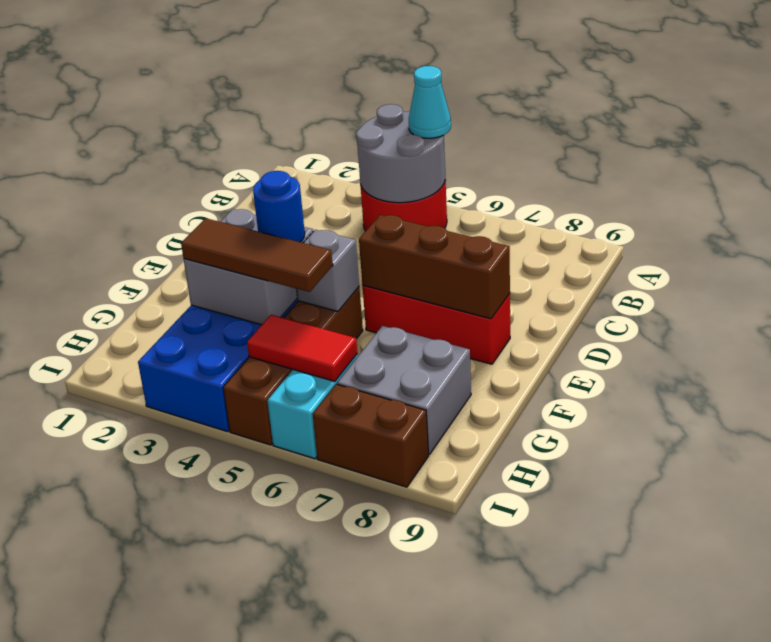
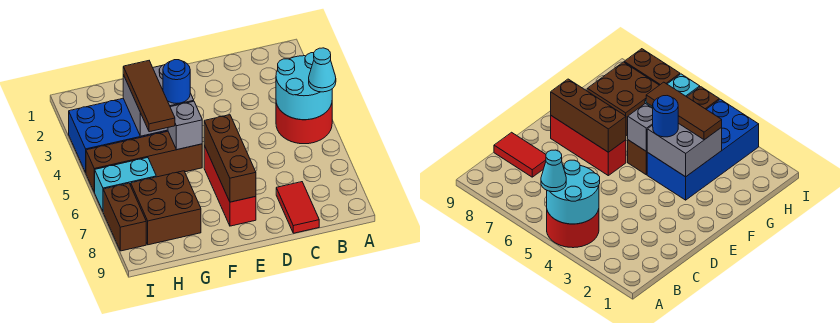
grey round brick A4:B5 level 2 -> cyan round brick A4:B5 level 2
grey brick G7:H8 level 1 -> brown brick G7:H8 level 1
red tile H5:H6 level 2 -> red tile C8:C9 level 1

